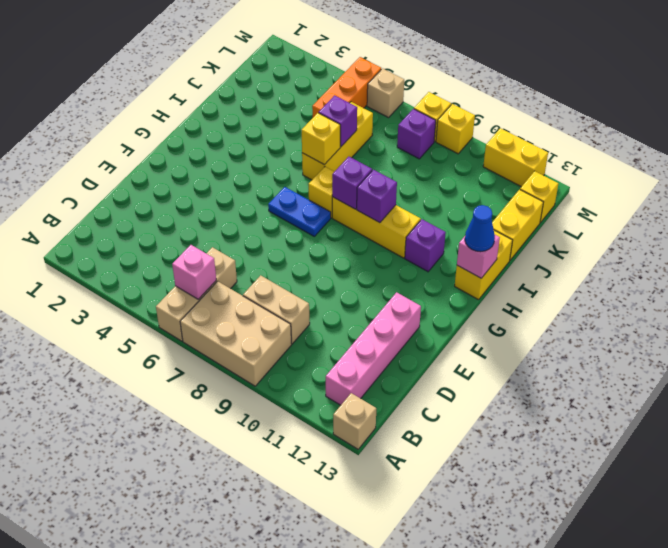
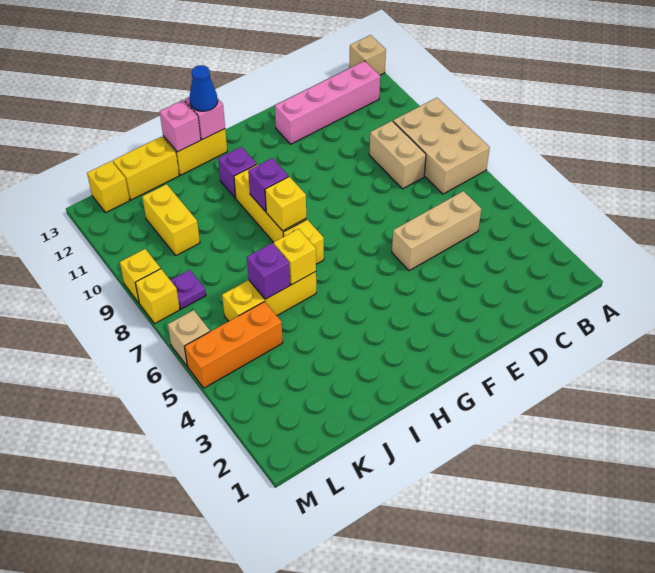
tan brick A6:C6 level 1 -> tan brick C5:E5 level 1
pink brick B6 level 2 -> pink brick I13 level 2
blue plate G6:G7 level 1 -> none
purple brick H8 level 2 -> yellow brick H8 level 2
purple brick L8 level 1 -> purple plate L8 level 1
yellow brick M11:M12 level 1 -> yellow brick K10:K11 level 1

